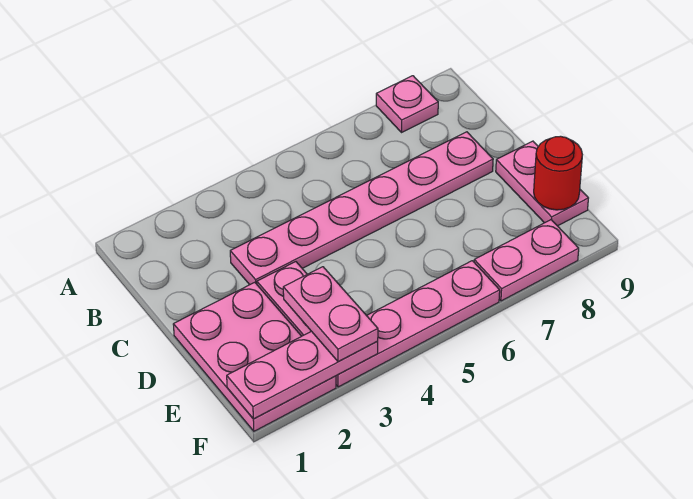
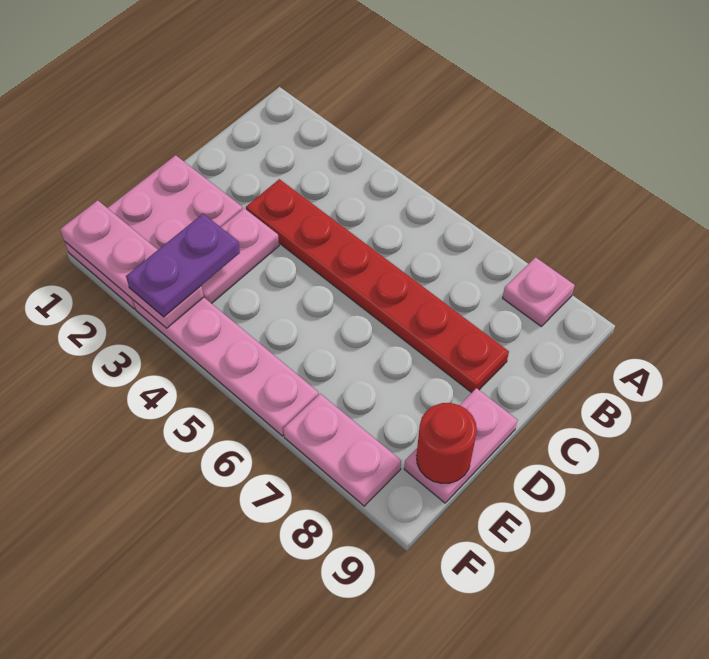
pink plate C3:C8 level 1 -> red plate C3:C8 level 1
pink plate E3:F3 level 3 -> purple plate E3:F3 level 3

